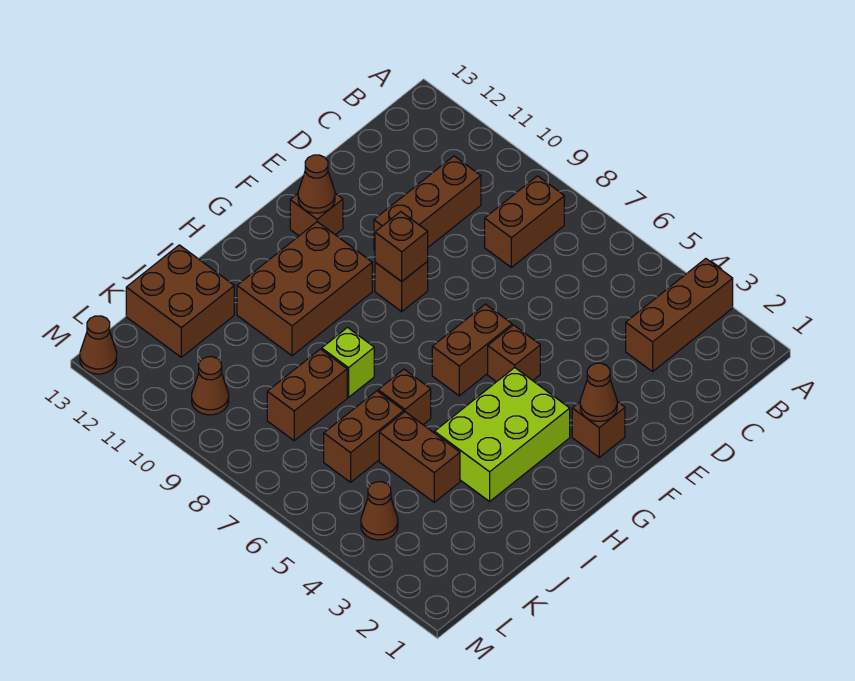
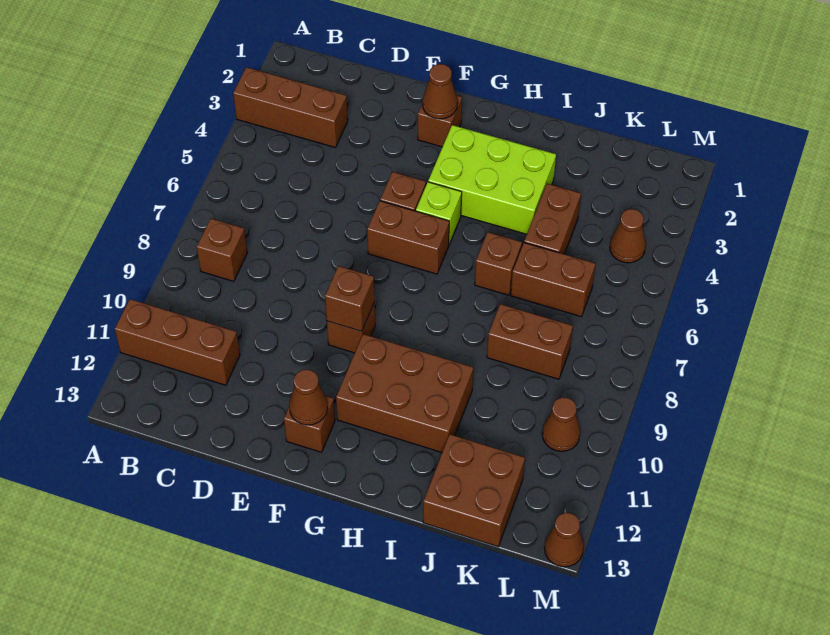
brown brick B8:C8 level 1 -> brown brick B8 level 1
brown brick C10:E10 level 1 -> brown brick A11:C11 level 1
lime brick I8 level 1 -> lime brick G5 level 1

